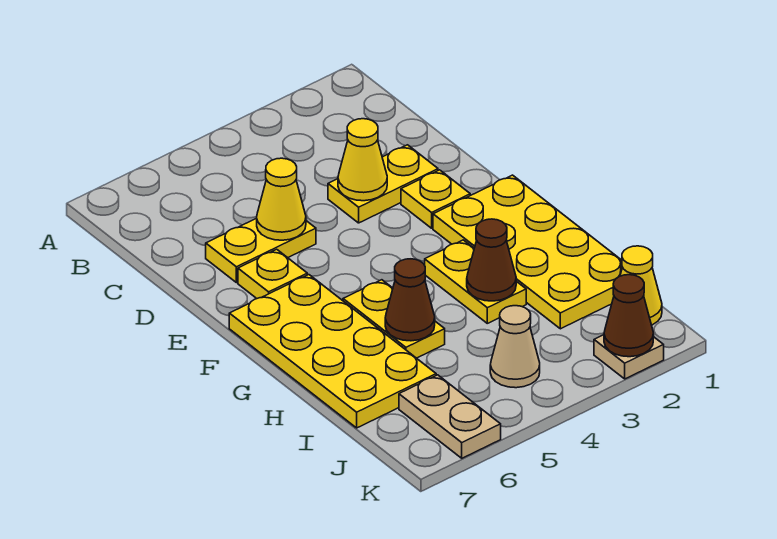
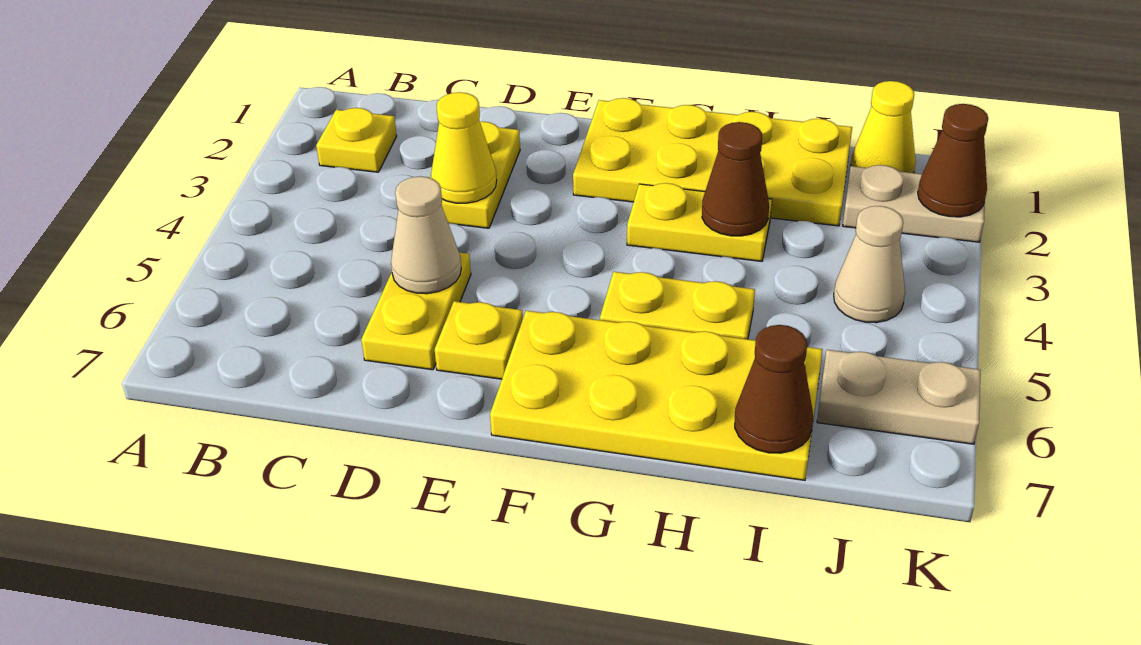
yellow cone D5 level 2 -> tan cone D5 level 2
yellow plate E2 level 1 -> yellow plate B2 level 1
brown cone H5 level 2 -> brown cone I7 level 2
tan plate K2 level 1 -> tan plate J2:K2 level 1

